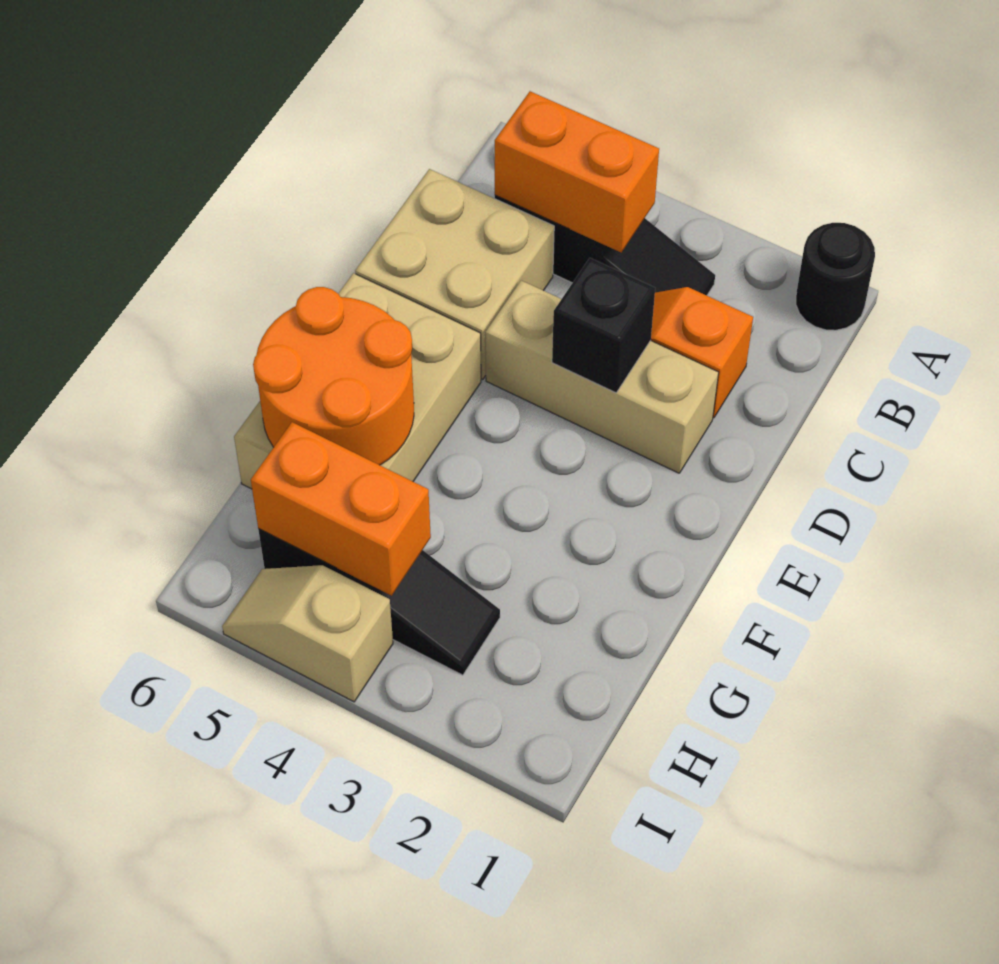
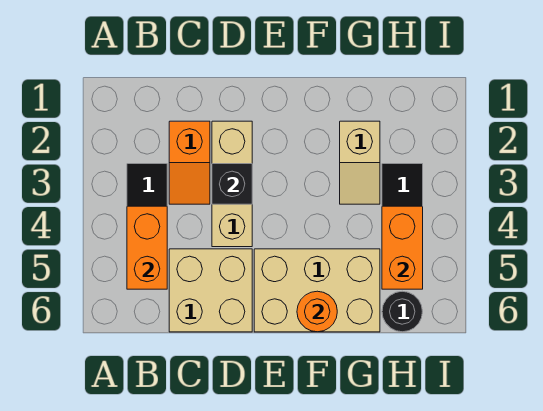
black round brick A1 level 1 -> black round brick H6 level 1
orange round brick F5:G6 level 2 -> orange round brick F6 level 2
tan slope I4:I5 level 1 top 4 -> tan slope G2:G3 level 1 top 2

